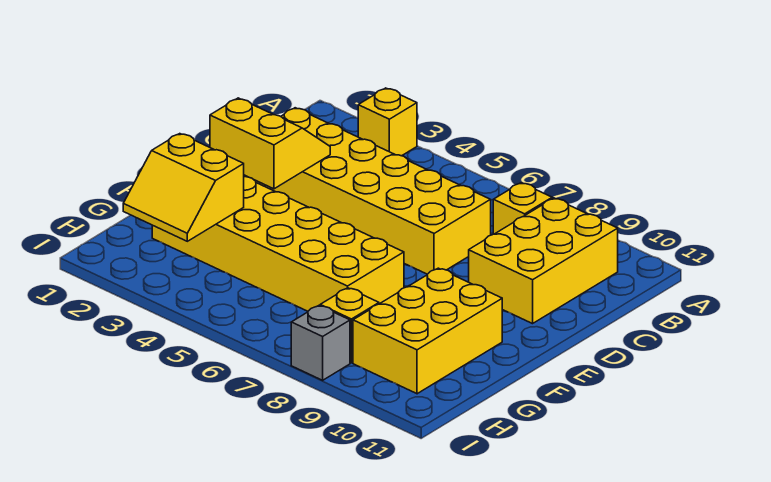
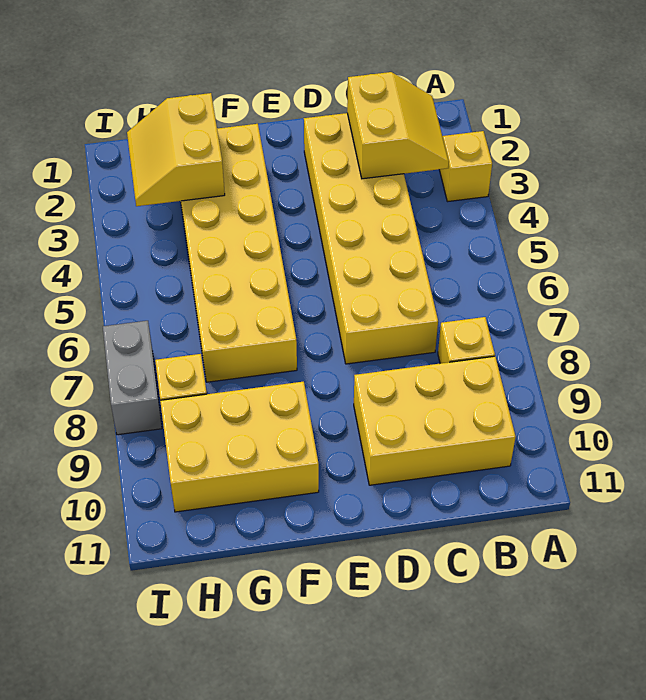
yellow slope D2:E3 level 2 top E -> yellow slope B2:C3 level 2 top C
grey brick I8 level 1 -> grey brick I7:I8 level 1

